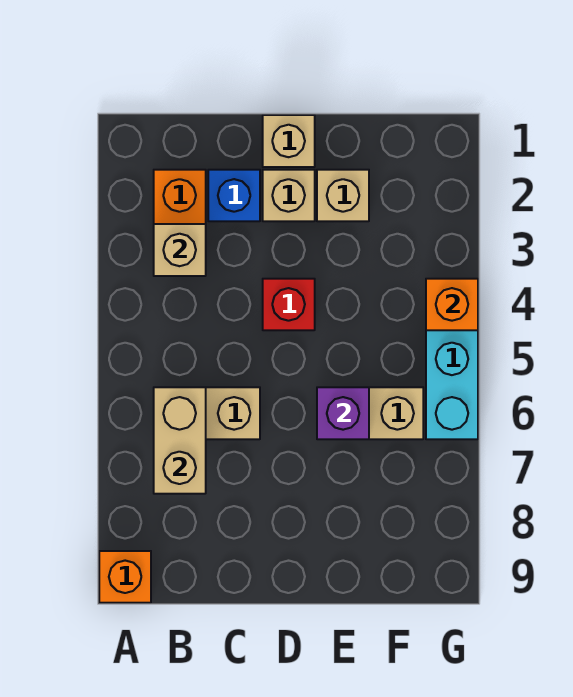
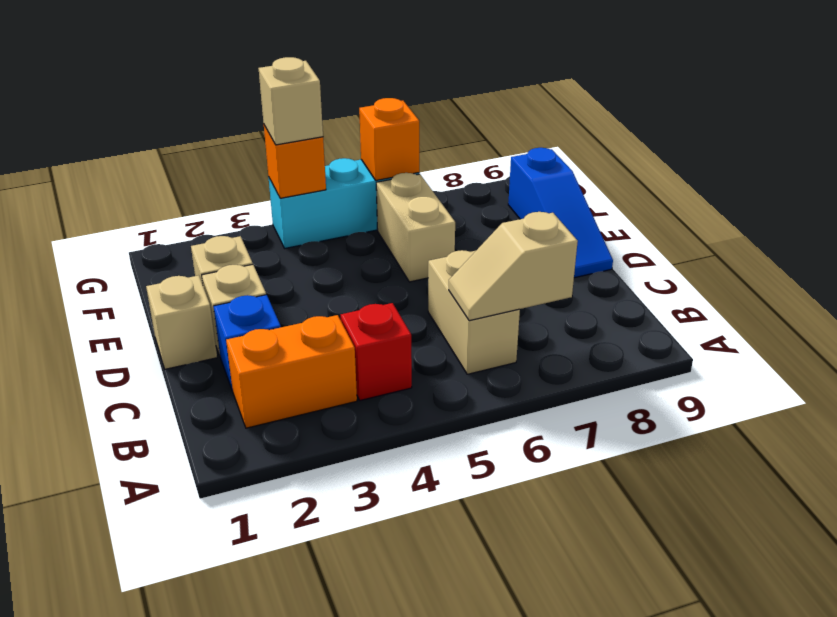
orange brick A9 level 1 -> orange brick G6 level 2
tan brick B3 level 2 -> tan brick G4 level 3
tan brick B6:B7 level 2 -> tan slope B6:B7 level 2 top 7
red brick D4 level 1 -> red brick B4 level 1
none -> blue slope D9:F9 level 1 top F
purple brick E6 level 2 -> none

